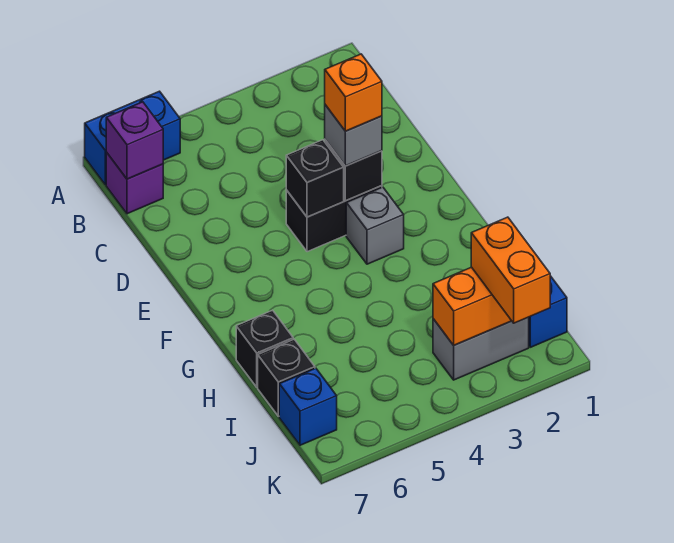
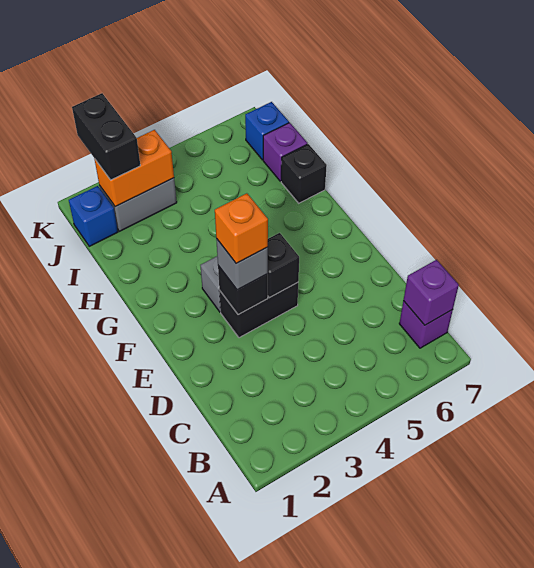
blue brick A6:A7 level 1 -> none
black brick I7 level 1 -> purple brick I7 level 1
orange brick J2:K2 level 3 -> black brick J2:K2 level 3

